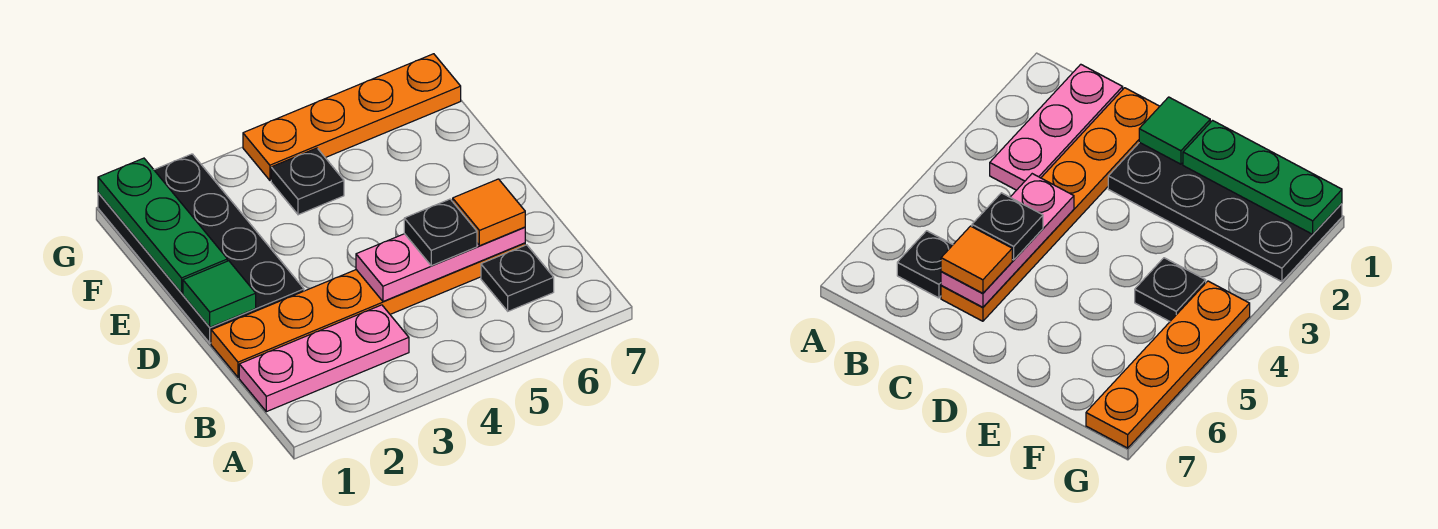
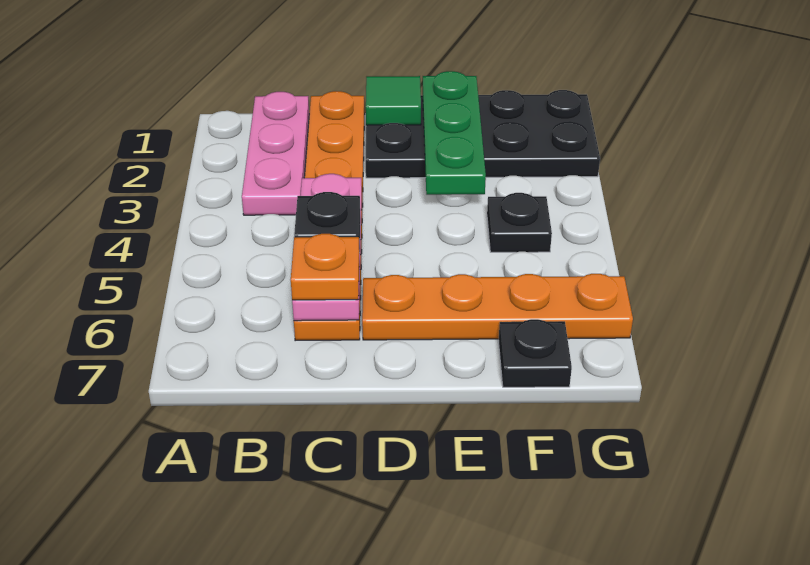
black plate B6 level 1 -> black plate F7 level 1
orange tile C6 level 3 -> orange plate C6 level 3
green plate E1:G1 level 2 -> green plate E1:E3 level 2
orange plate G4:G7 level 1 -> orange plate D6:G6 level 1

